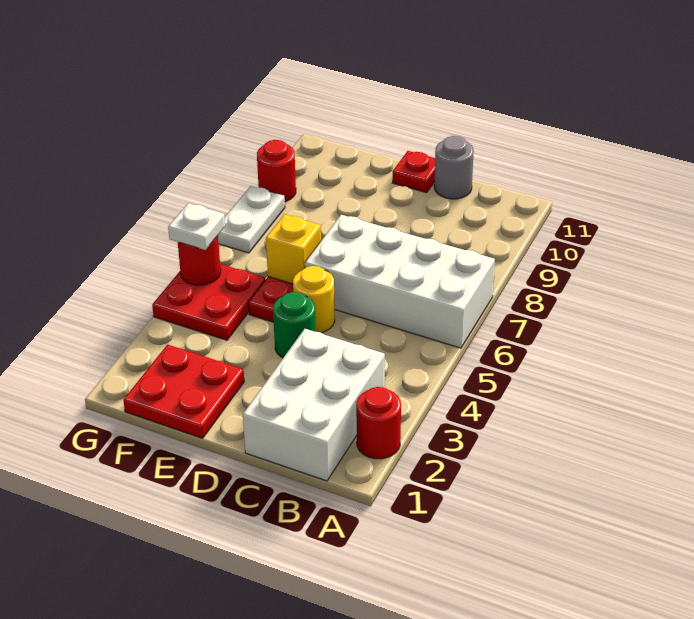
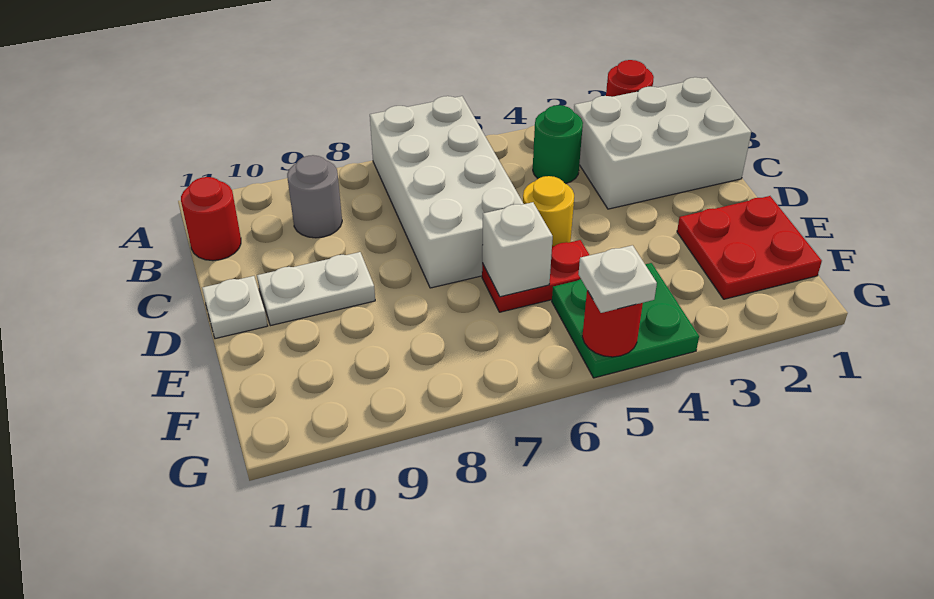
grey round brick C11 level 1 -> grey round brick B9 level 1
green round brick D4 level 1 -> green round brick B4 level 1
red plate D11 level 1 -> white plate D11 level 1
yellow brick E6 level 2 -> white brick E6 level 2
red plate F4:G5 level 1 -> green plate F4:G5 level 1
white plate G7:G8 level 1 -> white plate D9:D10 level 1
red round brick G9 level 1 -> red round brick B11 level 1

